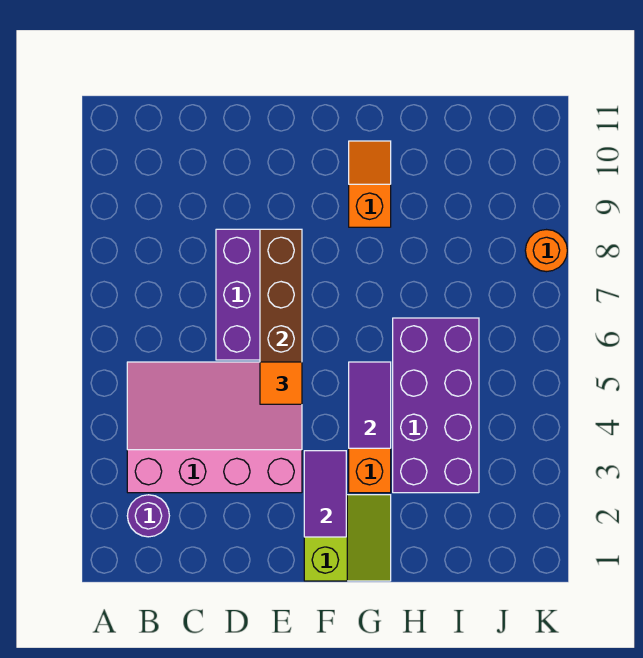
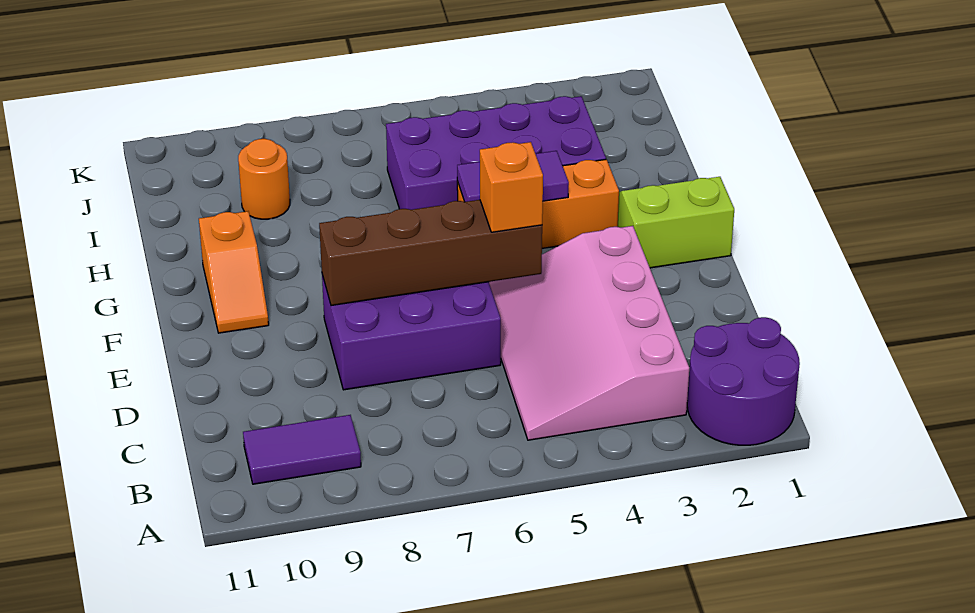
purple round brick B2 level 1 -> purple round brick A1:B2 level 1
orange tile E5 level 3 -> orange brick E5 level 3
purple tile F2:F3 level 2 -> purple tile B9:B10 level 1
orange slope G9:G10 level 1 top 9 -> orange slope F10:G10 level 1 top G
orange round brick K8 level 1 -> orange round brick I9 level 1

